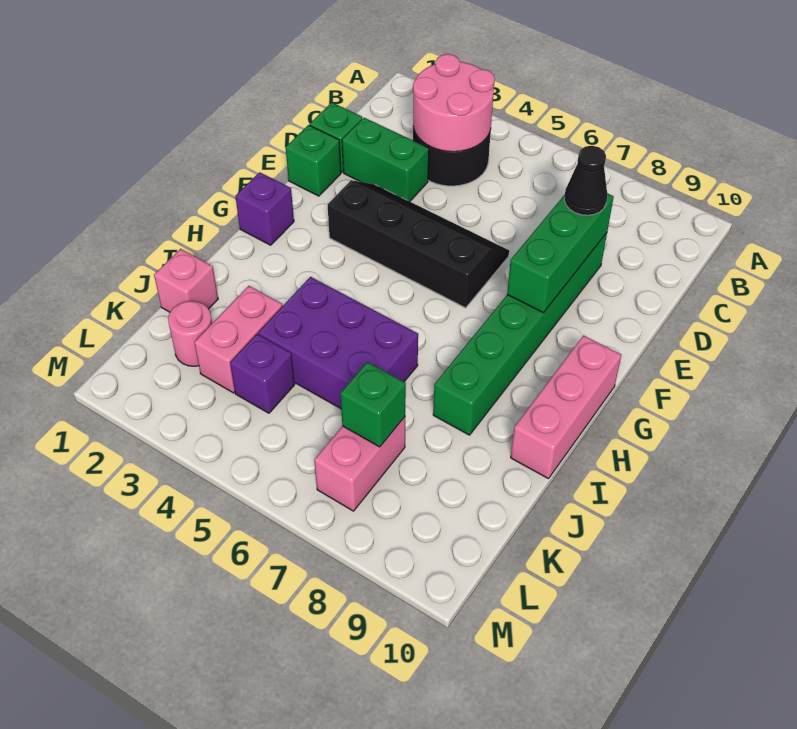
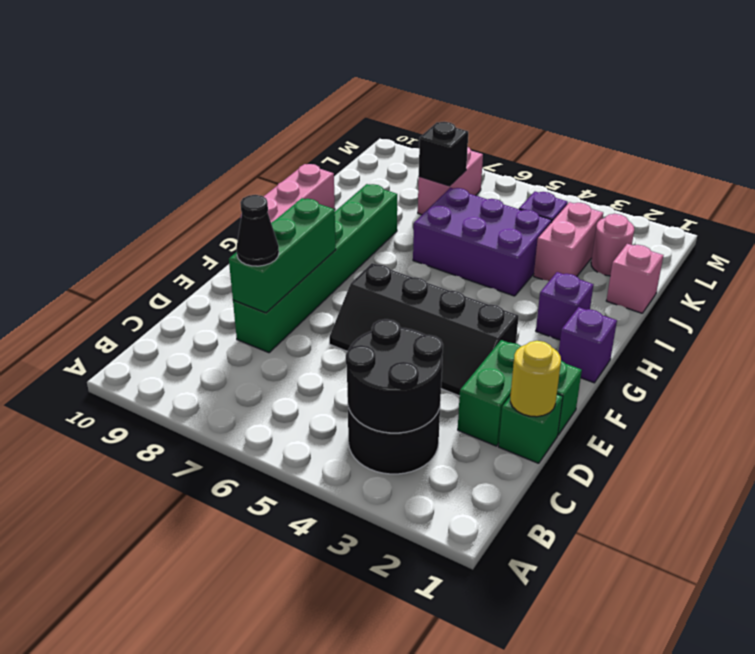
pink round brick B3:C4 level 2 -> black round brick B3:C4 level 2
none -> yellow round brick D1 level 2
green brick D2:D3 level 1 -> green brick D2:E2 level 1
none -> purple brick H2 level 1
green brick K7 level 2 -> black brick K7 level 2

